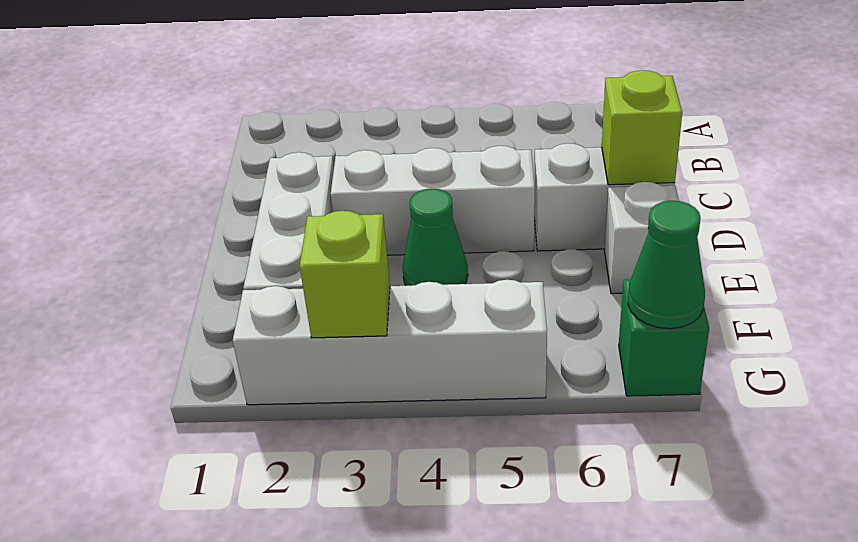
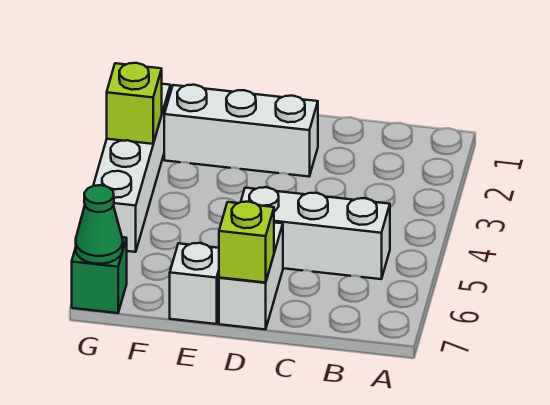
white brick D3:D5 level 1 -> white brick B5:D5 level 1
green cone E4 level 1 -> none

